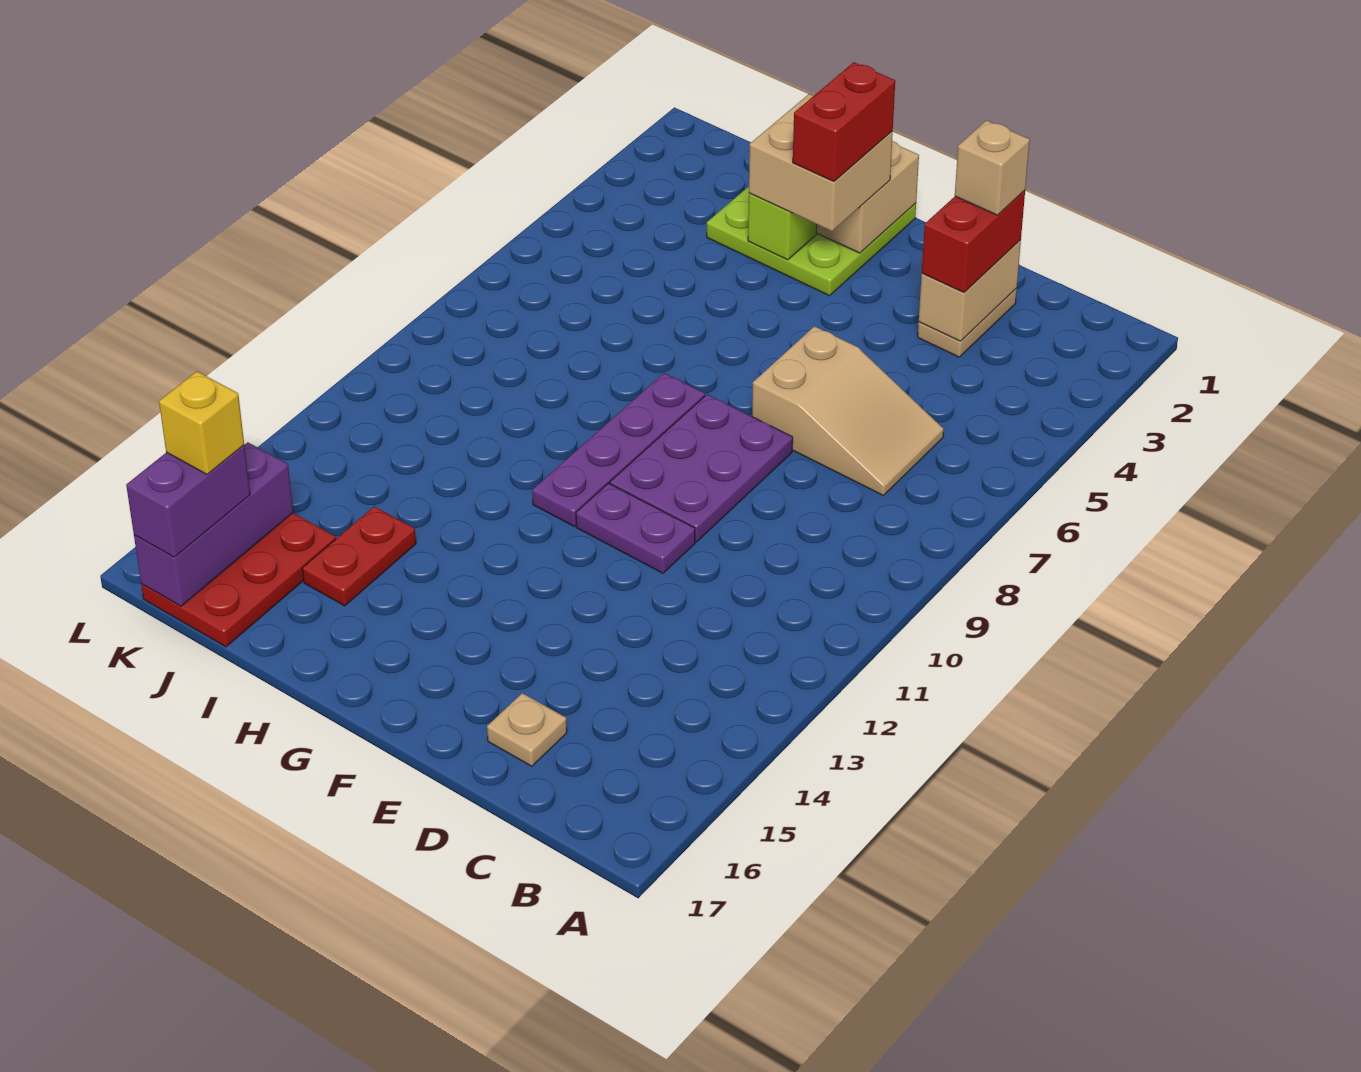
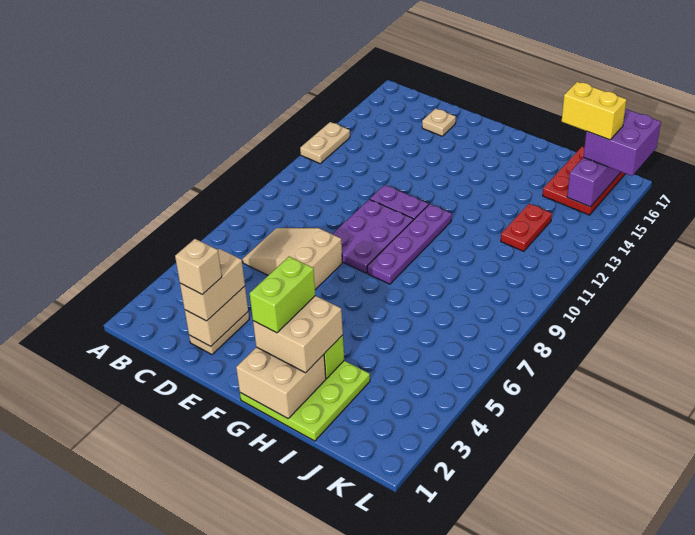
none -> tan plate A12:A13 level 1
red brick D2:D3 level 3 -> tan brick D2:D3 level 3
red brick G2:G3 level 4 -> lime brick G2:G3 level 4
red plate I14:I15 level 1 -> red plate J12:J13 level 1
purple brick K16:K17 level 3 -> purple brick K16:L17 level 3
yellow brick K16 level 4 -> yellow brick J16:K16 level 4

